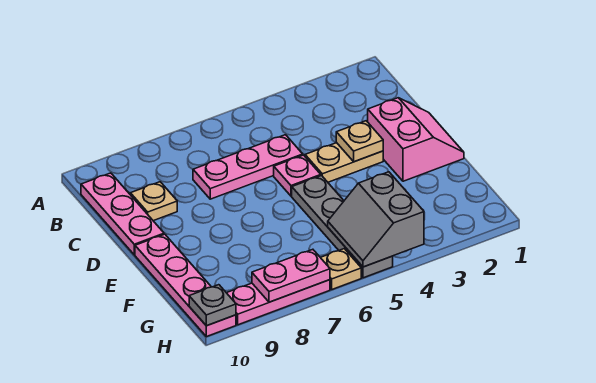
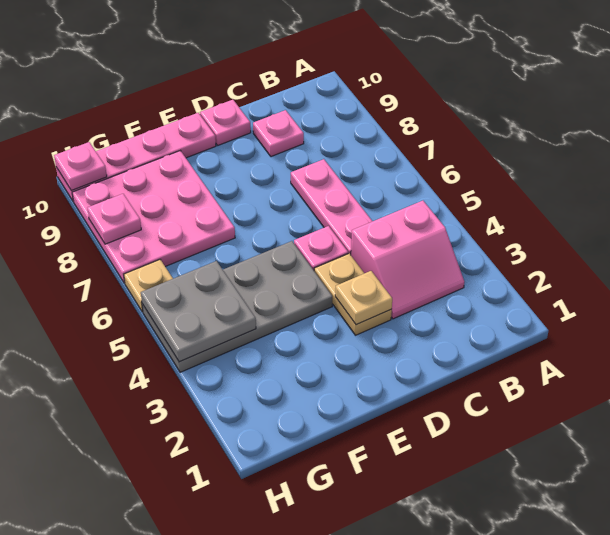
pink plate B10:D10 level 1 -> pink plate D10 level 1
tan plate C9 level 1 -> pink plate C9 level 1
pink slope D1:E2 level 1 top 2 -> pink slope B3:C4 level 1 top 4
grey plate E5:H5 level 1 -> grey plate E4:H5 level 1
grey slope G4:H5 level 2 top 4 -> grey plate G4:H5 level 2
pink plate H7:H9 level 1 -> pink plate F7:H9 level 1
pink plate H7:H8 level 2 -> pink plate H8 level 2
grey plate H10 level 2 -> pink plate H10 level 2

